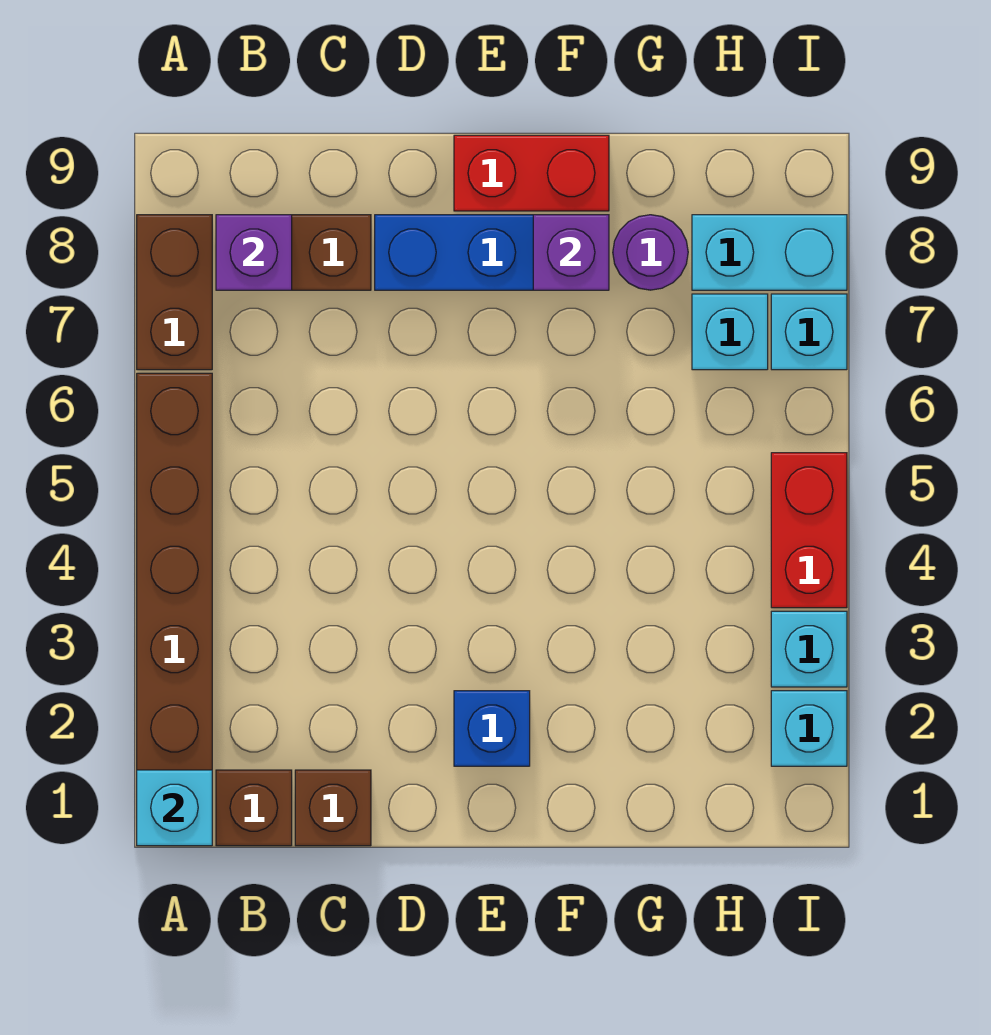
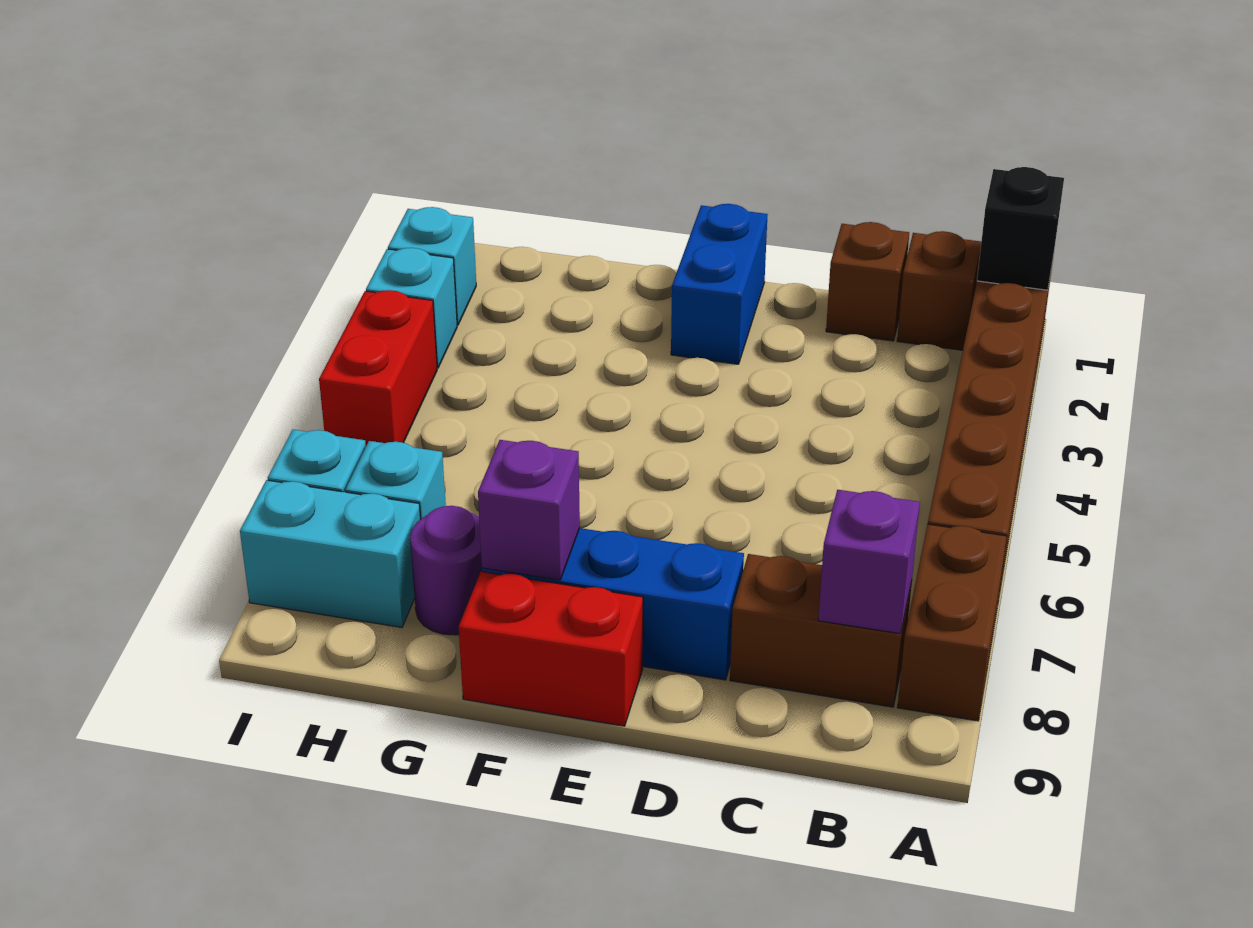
cyan brick A1 level 2 -> black brick A1 level 2
blue brick E2 level 1 -> blue brick E1:E2 level 1

